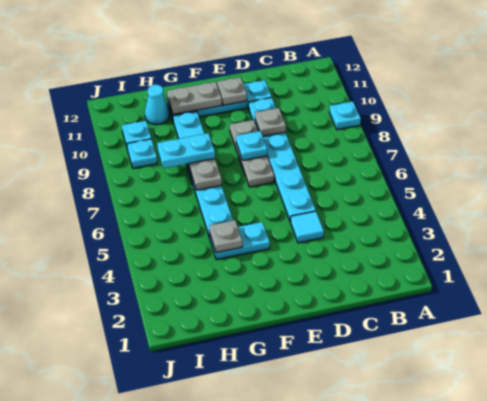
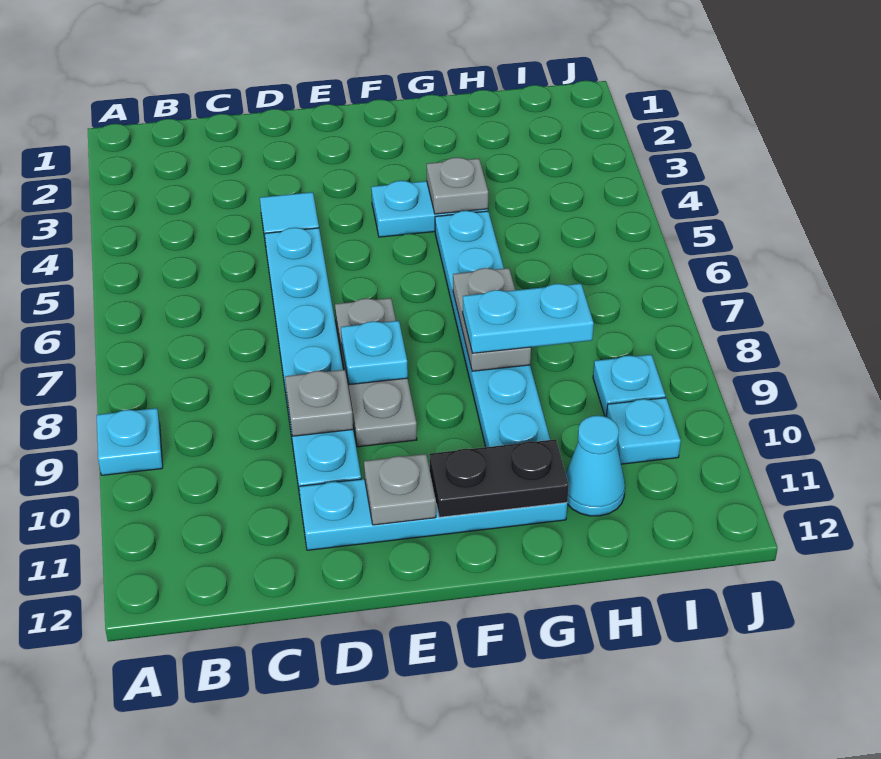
grey plate F11:G11 level 2 -> black plate F11:G11 level 2

